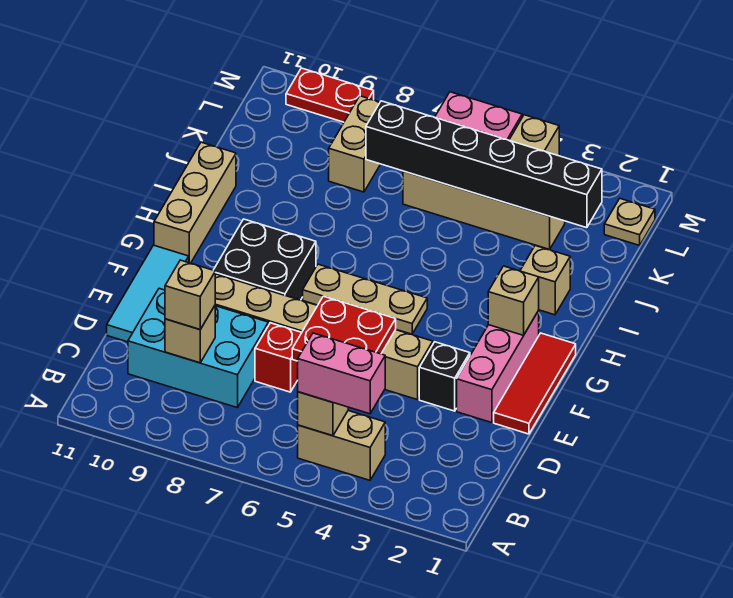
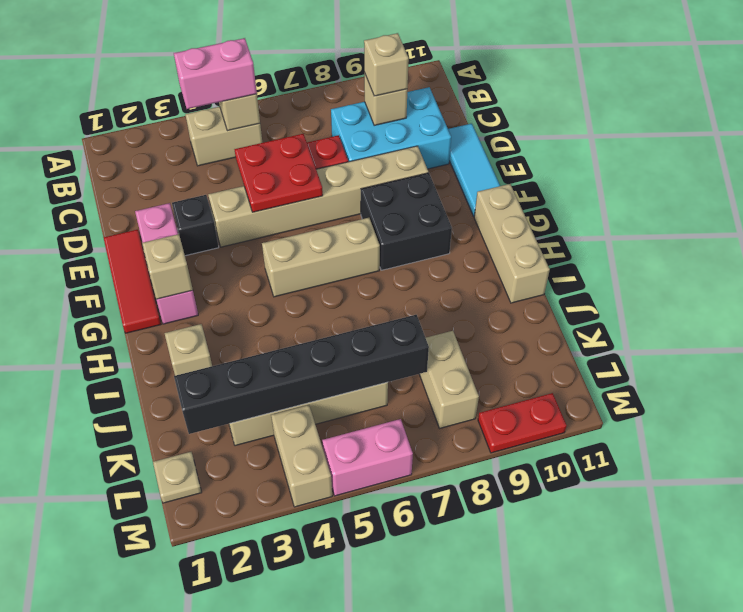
tan plate G5:G7 level 1 -> tan brick G5:G7 level 1

